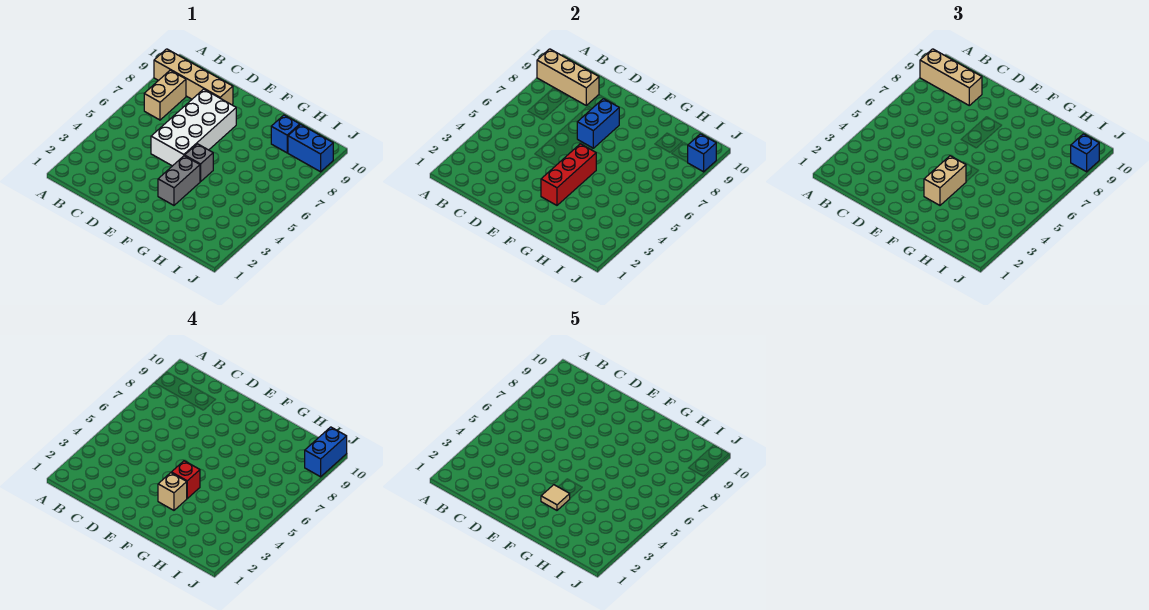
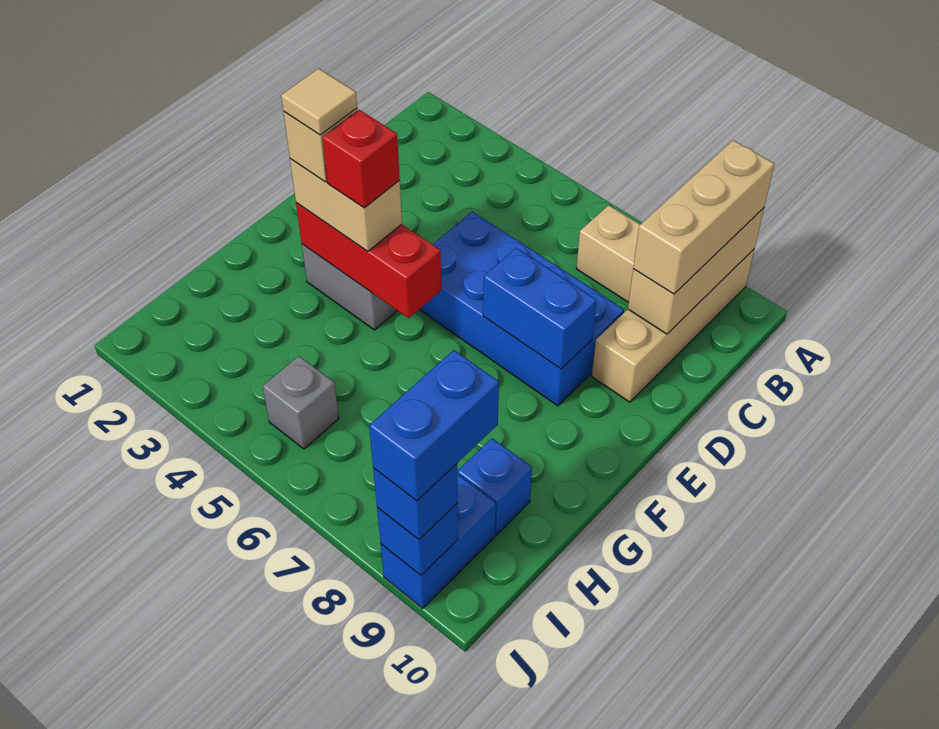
white brick D5:E8 level 1 -> blue brick D5:E8 level 1
grey brick F5 level 1 -> grey brick I5 level 1
blue brick J9:J10 level 4 -> blue brick I9:J9 level 4

